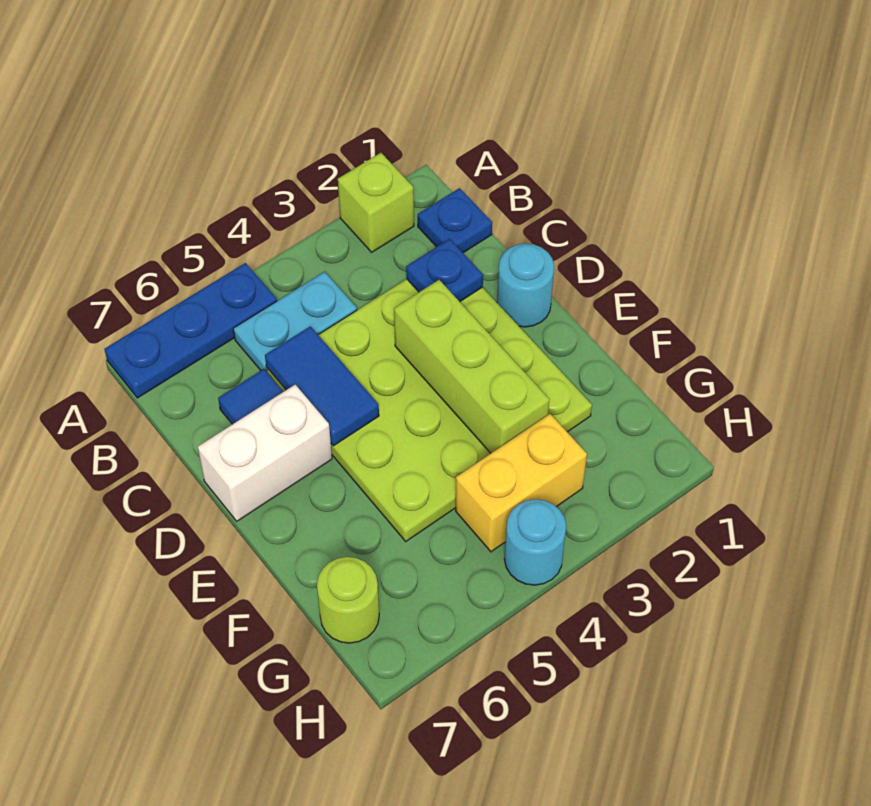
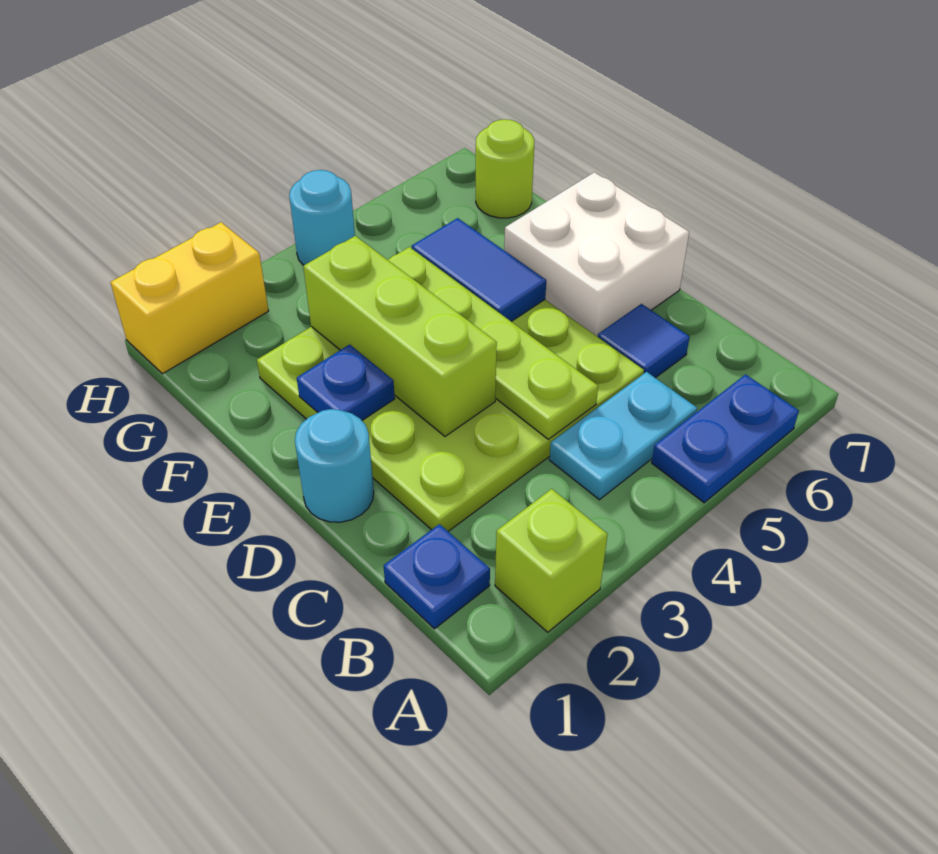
blue plate A5:A7 level 1 -> blue plate A5:A6 level 1
blue plate C2 level 2 -> blue plate E2 level 2
none -> lime plate C4:F4 level 2
blue tile C5:D5 level 2 -> blue tile E5:F5 level 2
white brick D6:D7 level 1 -> white brick D6:E7 level 1
yellow brick G3:G4 level 1 -> yellow brick H1:H2 level 1

